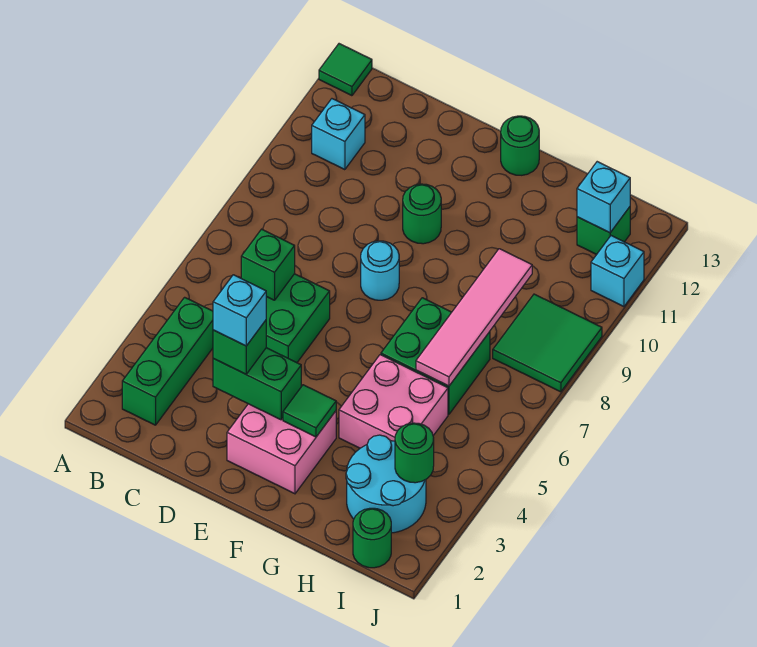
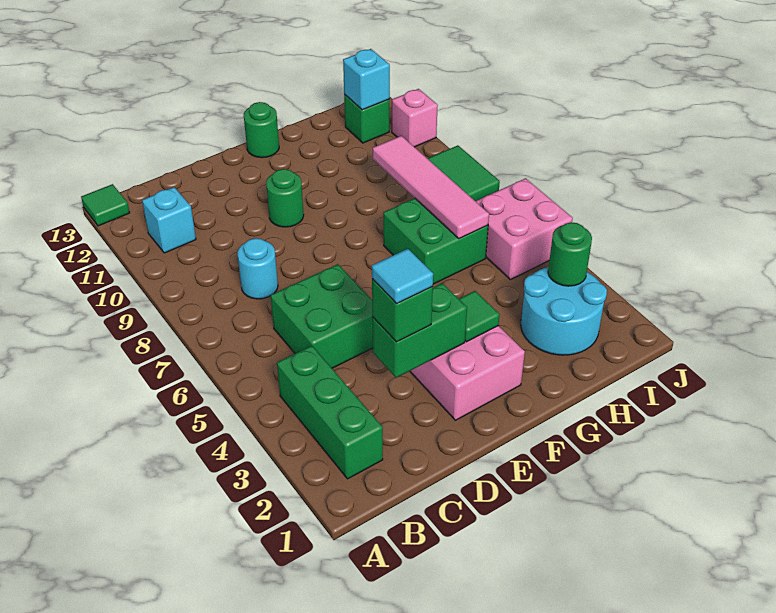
green brick C6 level 2 -> none
cyan brick D3 level 4 -> cyan tile D3 level 4
cyan round brick E8 level 1 -> cyan round brick C8 level 1
pink brick G4:H5 level 1 -> pink brick I5:J6 level 1
green round brick I1 level 1 -> none
cyan brick J11 level 1 -> pink brick J11 level 1

